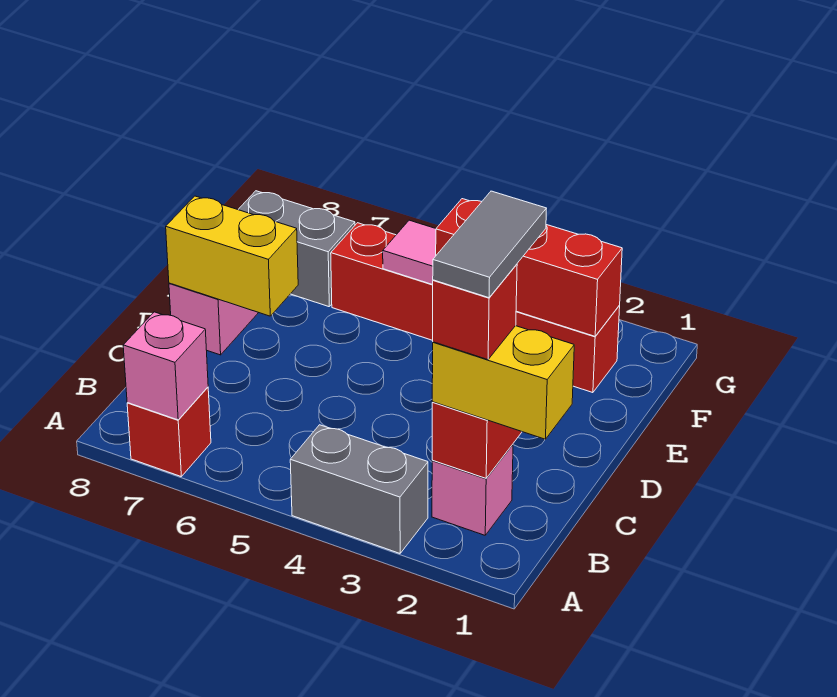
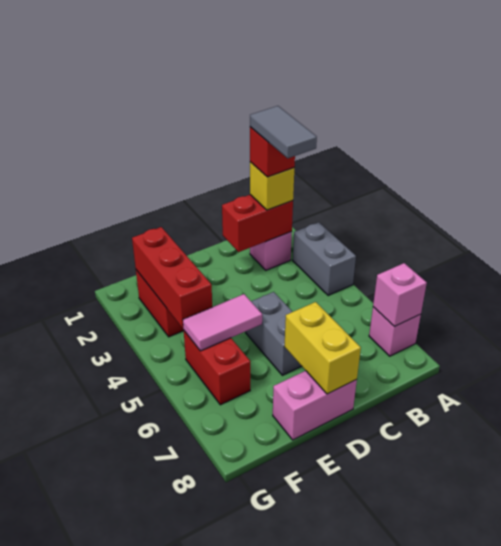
red brick A7 level 1 -> pink brick A7 level 1
yellow brick B1:B2 level 3 -> yellow brick B2 level 3
grey tile B2:C2 level 5 -> grey tile B2:B3 level 5
pink tile F5 level 2 -> pink tile E5:F5 level 2
grey brick F7:F8 level 1 -> grey brick D5:D6 level 1

